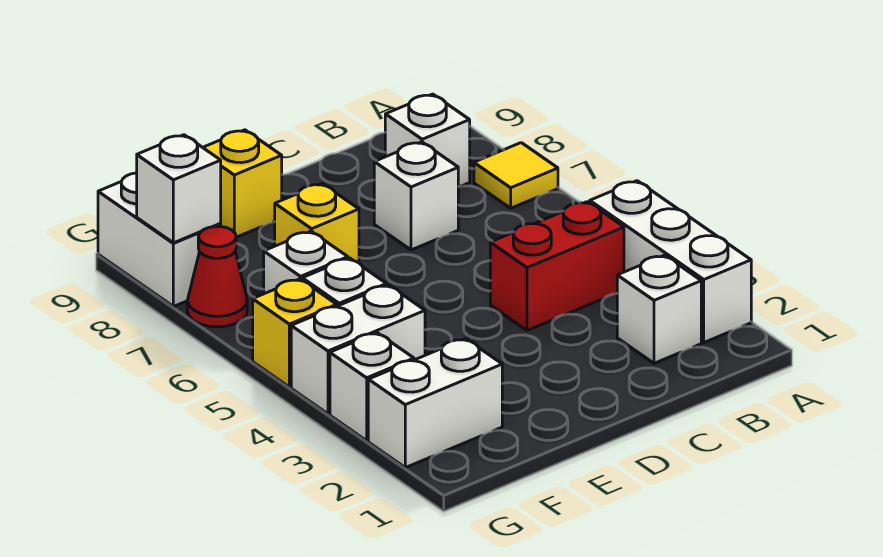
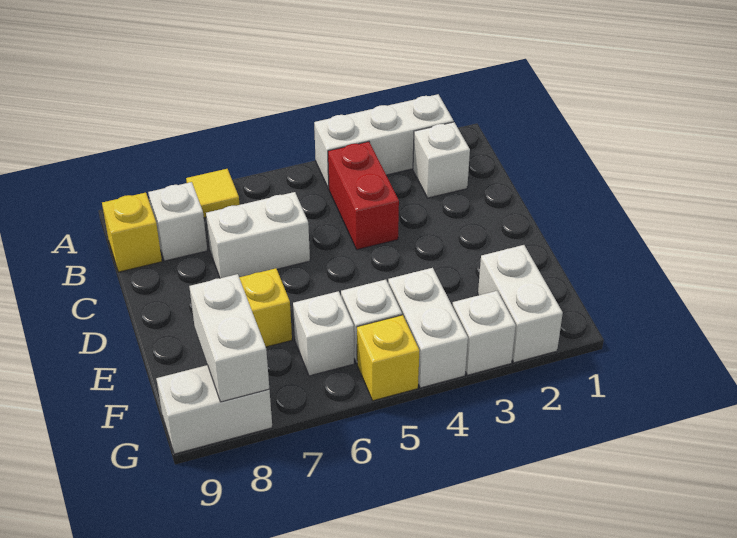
white brick C7 level 1 -> white brick C6:C7 level 1
yellow brick E9 level 1 -> yellow brick B9 level 1
red cone G7 level 1 -> none
white brick G8 level 2 -> white brick F8:G8 level 2

